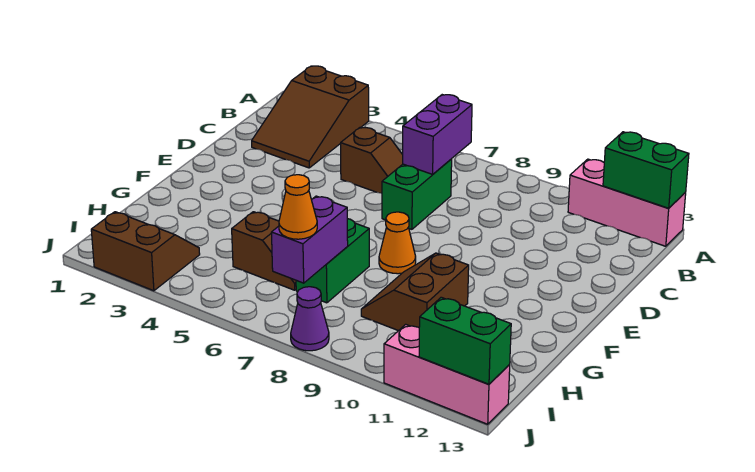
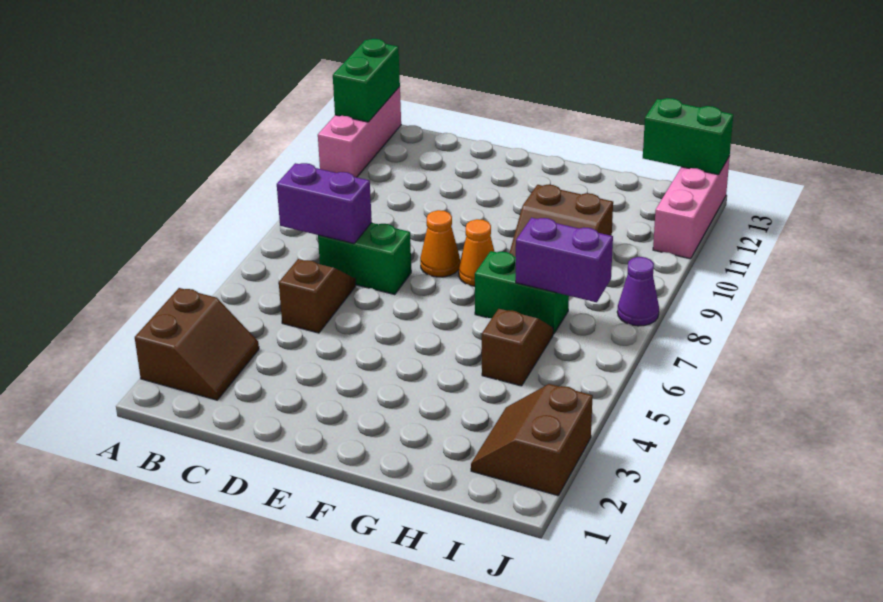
brown slope A2:C3 level 1 top A -> brown slope A2:B3 level 1 top A
orange cone I7 level 3 -> orange cone E8 level 1
green brick J12:J13 level 2 -> green brick I13:J13 level 2

